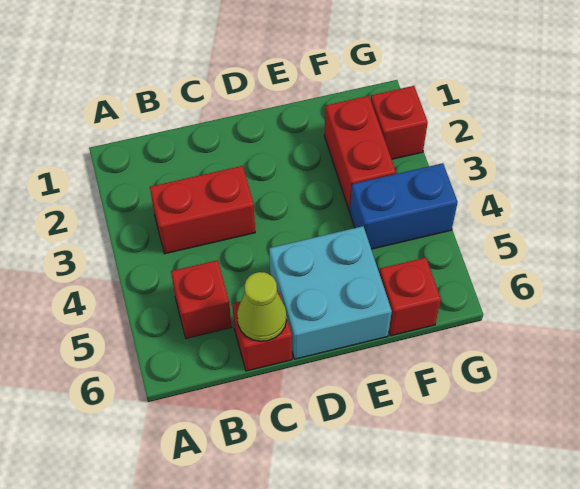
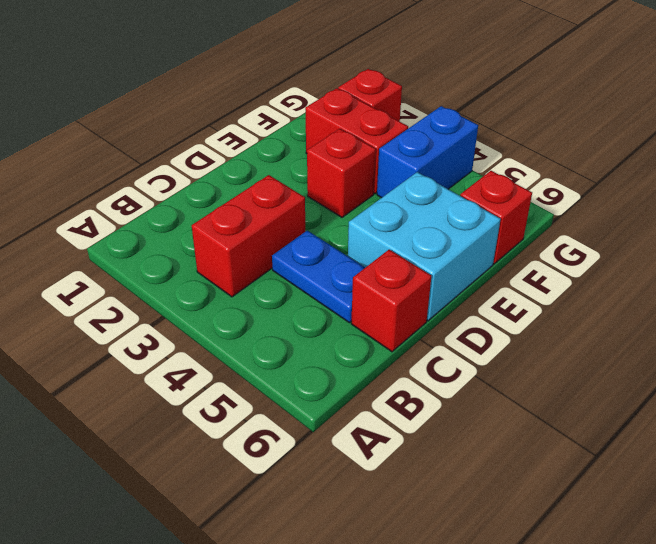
red brick B5 level 1 -> red brick E3 level 1
none -> blue plate C4:C5 level 1
lime cone C6 level 2 -> none

